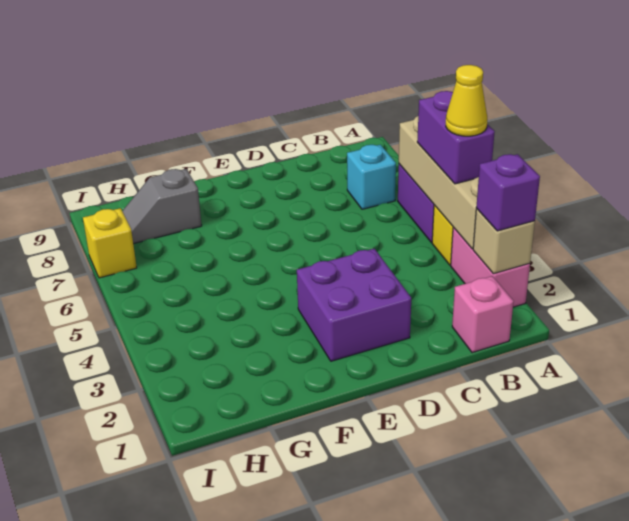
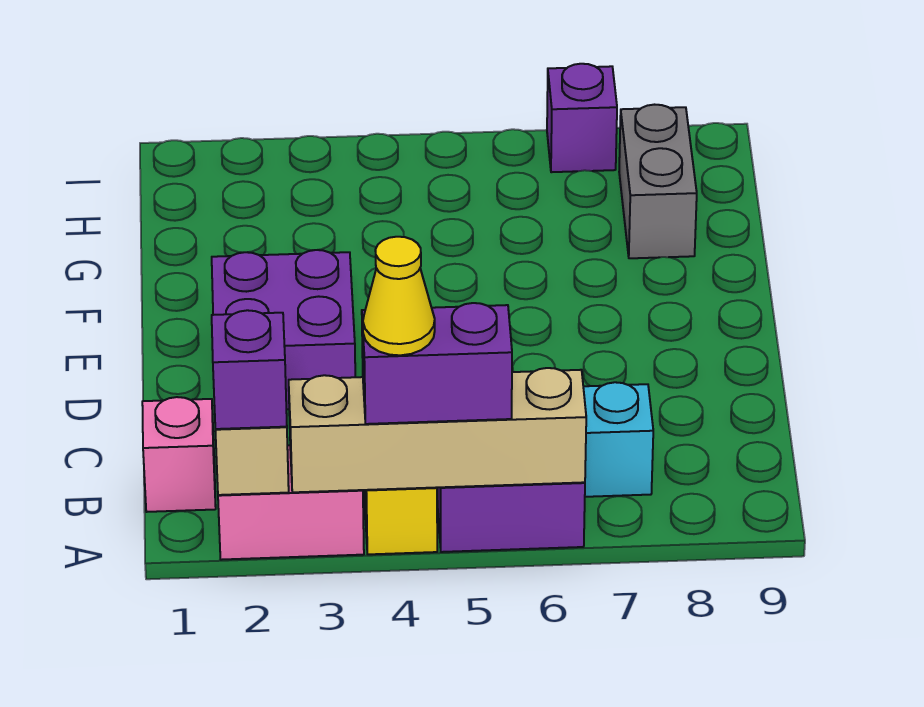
grey slope G8:H8 level 1 top G -> grey brick G8:H8 level 1
yellow brick I7 level 1 -> purple brick I7 level 1

